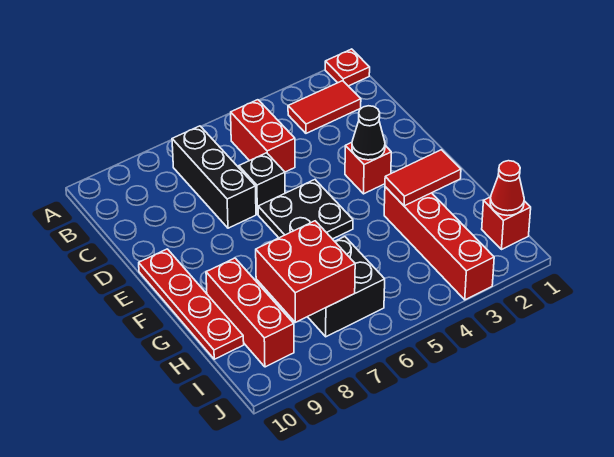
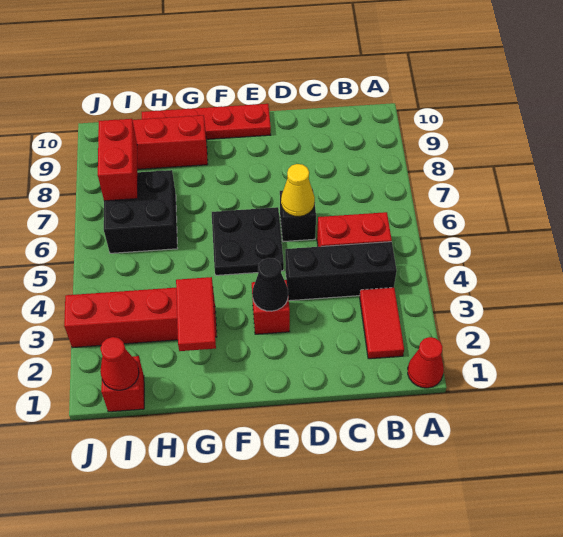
red plate A1 level 1 -> red cone A1 level 1
black brick B7:D7 level 1 -> black brick B4:D4 level 1
none -> yellow cone D6 level 2
red brick H7:I8 level 2 -> red brick I7:I8 level 2

